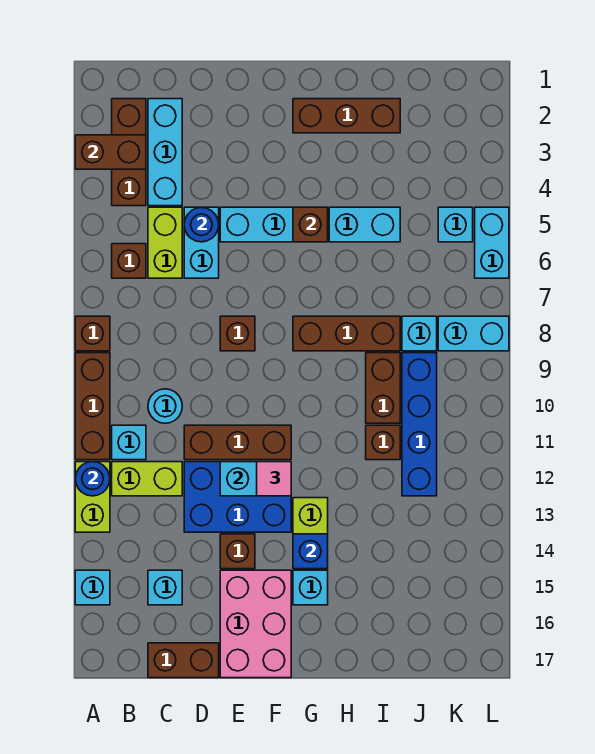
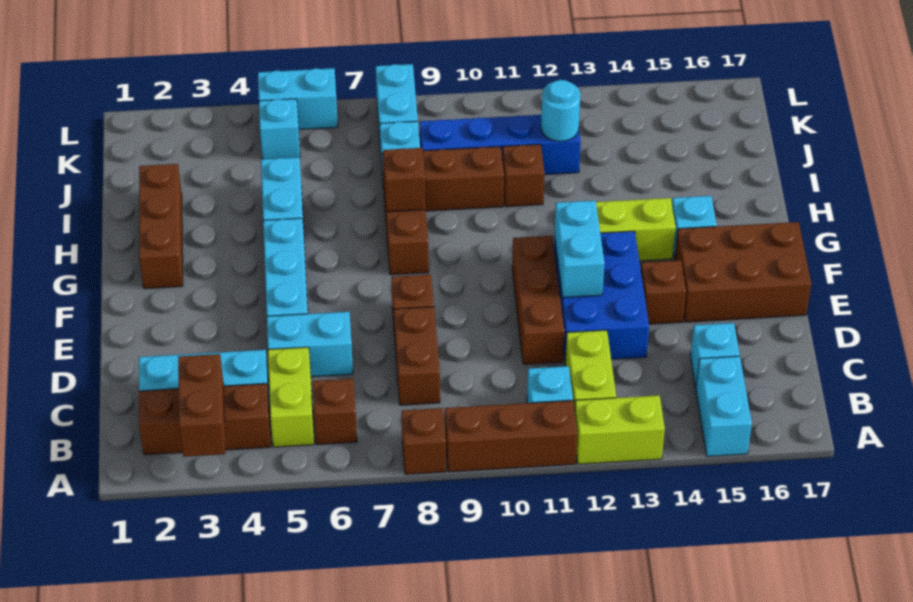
blue round brick A12 level 2 -> none
cyan brick A15 level 1 -> cyan brick A15:B15 level 1
lime brick C5:C6 level 1 -> lime brick B5:C5 level 1
cyan round brick C10 level 1 -> cyan round brick J12 level 2
brown brick C17:D17 level 1 -> brown brick C8:D8 level 1
blue round brick D5 level 2 -> none
pink brick E15:F17 level 1 -> brown brick E15:F17 level 1
pink tile F12 level 3 -> none
brown brick G5 level 2 -> brown brick H8 level 2
blue brick G14 level 2 -> none

